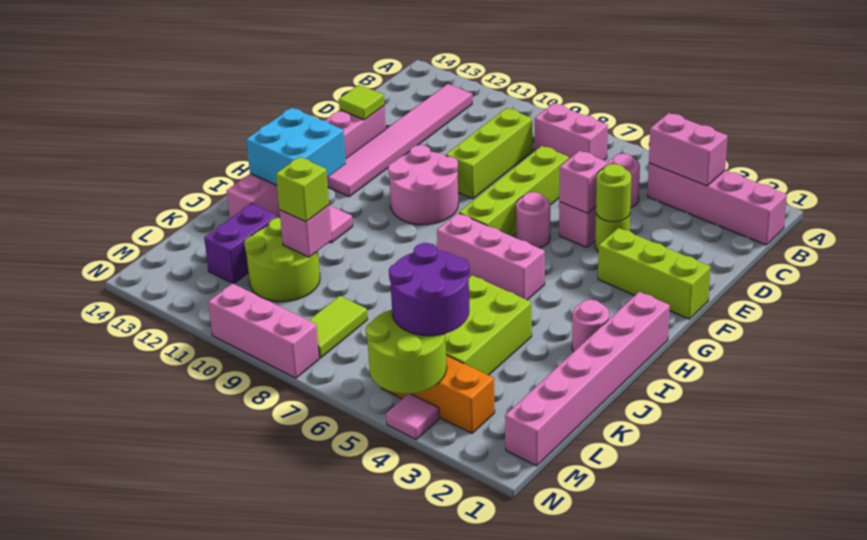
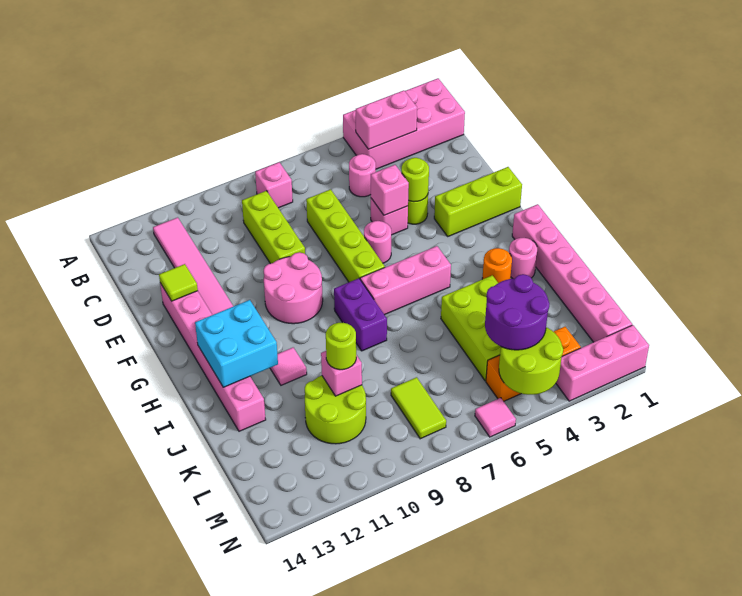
pink brick B1:B4 level 1 -> pink brick A1:B4 level 1
pink brick B7:B8 level 1 -> pink brick B8 level 1
none -> orange round brick I3 level 1
lime brick K10 level 3 -> lime round brick K10 level 3
purple brick K12:L12 level 1 -> purple brick H8:I8 level 1
pink tile N4 level 1 -> pink tile N6 level 1
pink brick N8:N10 level 1 -> pink brick N1:N3 level 1

